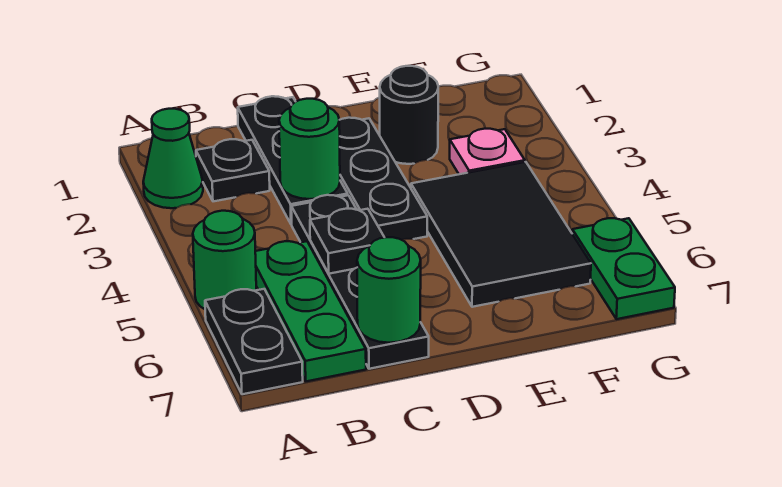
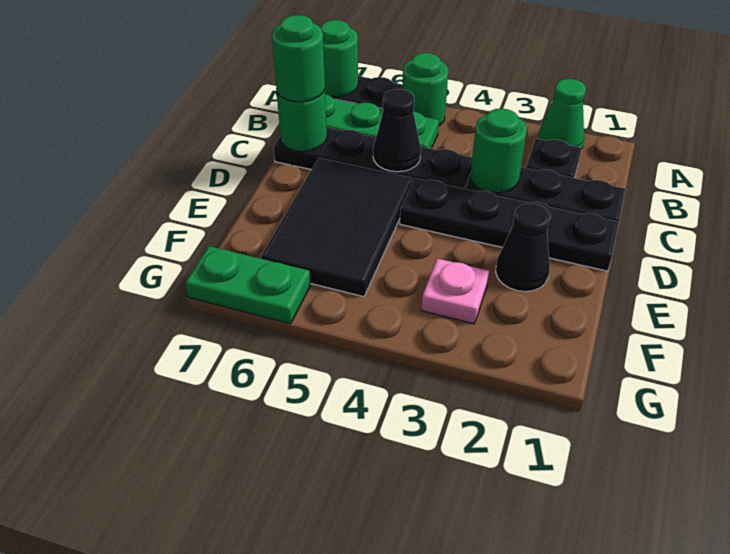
none -> green round brick A7 level 2
black plate C5 level 2 -> black cone C5 level 2
none -> green round brick C7 level 3
black plate D2:D4 level 1 -> black plate D1:D4 level 1
black round brick E2 level 1 -> black cone E2 level 1
black tile E4:F6 level 1 -> black tile D5:F6 level 1

